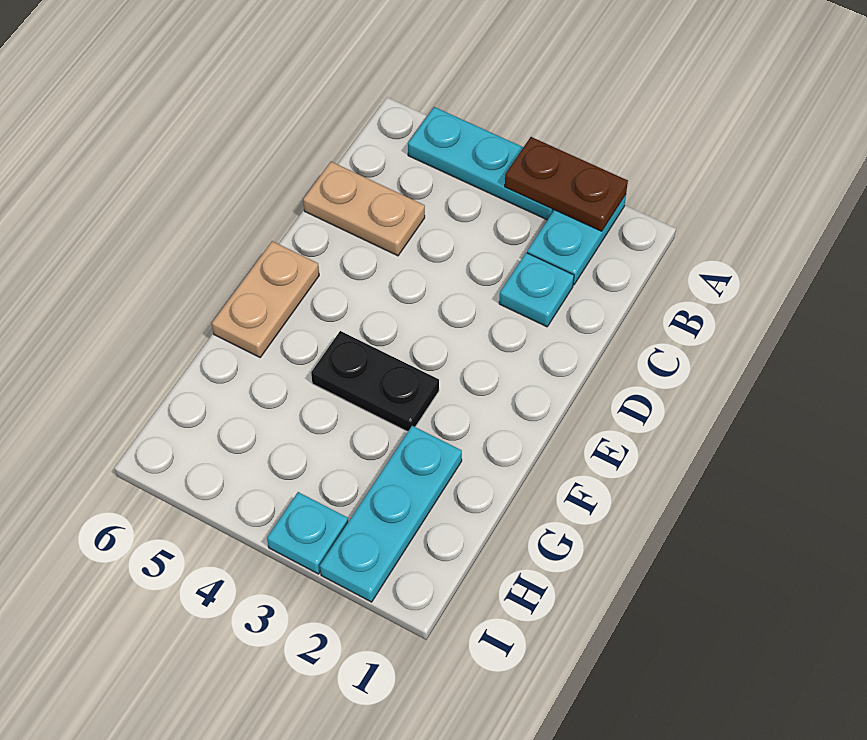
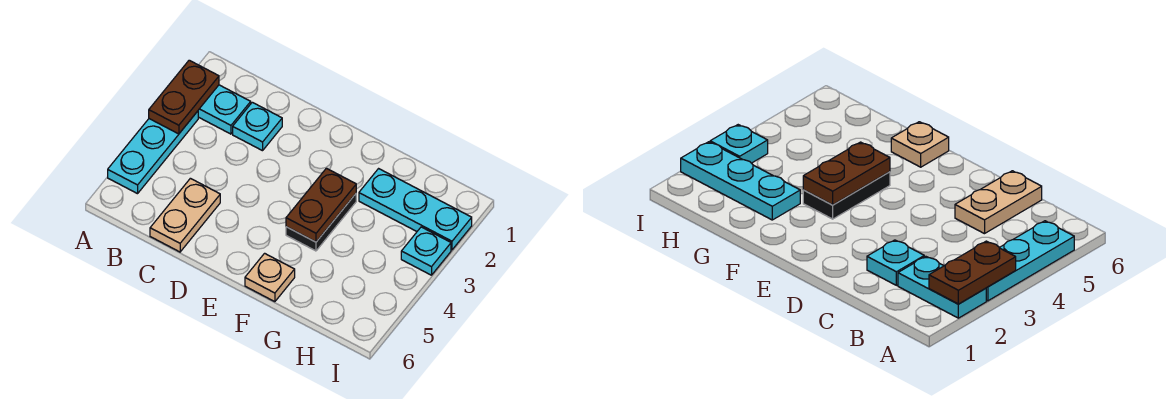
tan plate E6:F6 level 1 -> tan plate F6 level 1
none -> brown plate F3:F4 level 2

